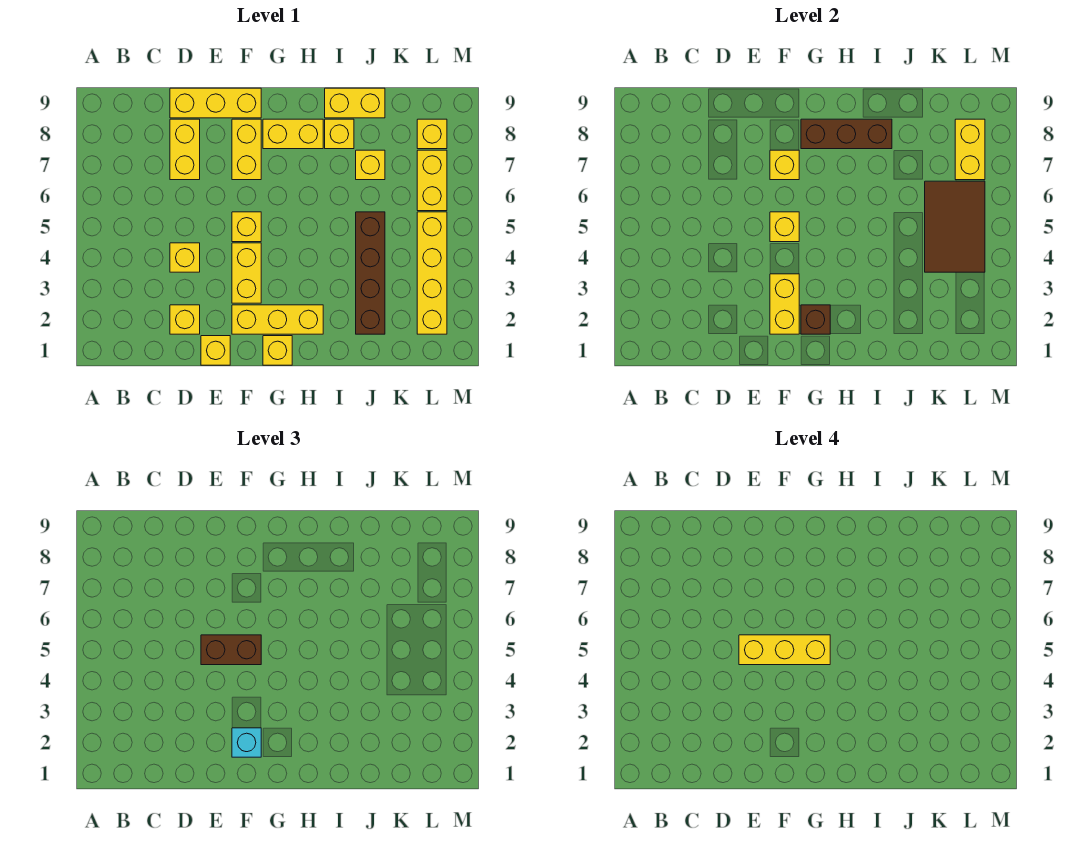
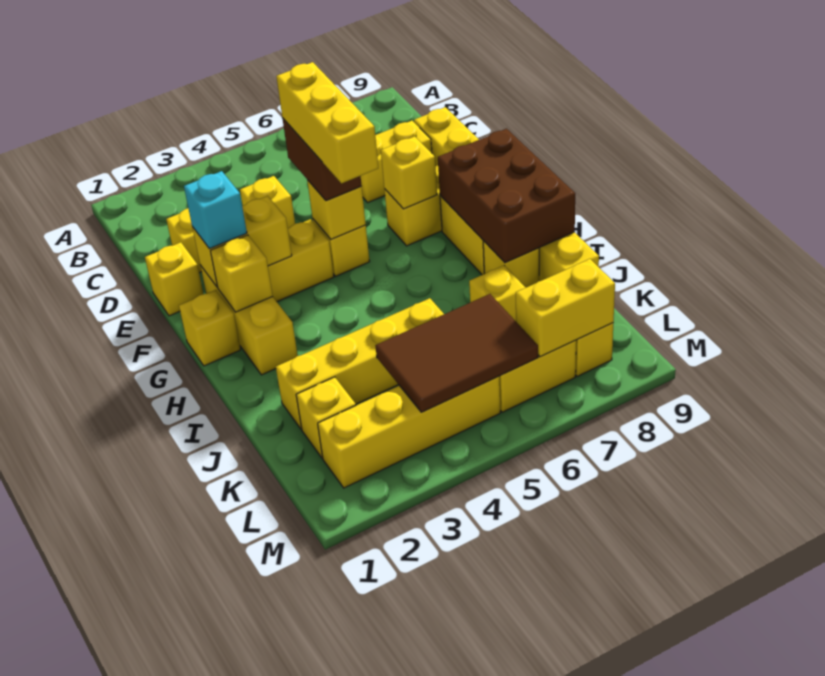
brown brick G2 level 2 -> yellow brick G2 level 2
brown brick G8:I8 level 2 -> brown brick G8:I9 level 2
brown brick J2:J5 level 1 -> yellow brick J2:J5 level 1
none -> yellow brick K2 level 1

